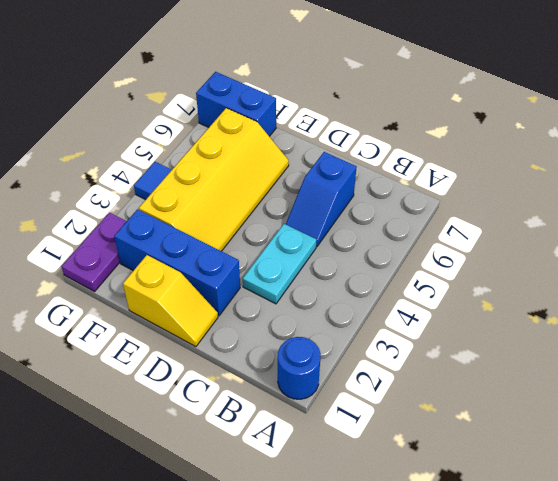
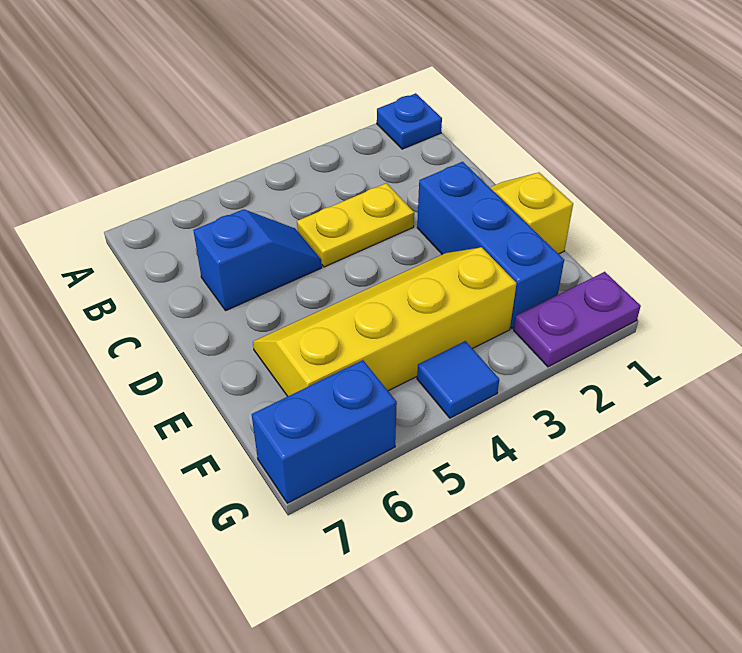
blue round brick A1 level 1 -> blue plate A1 level 1
cyan plate C3:C4 level 1 -> yellow plate C3:C4 level 1
blue brick F7:G7 level 1 -> blue brick G6:G7 level 1

